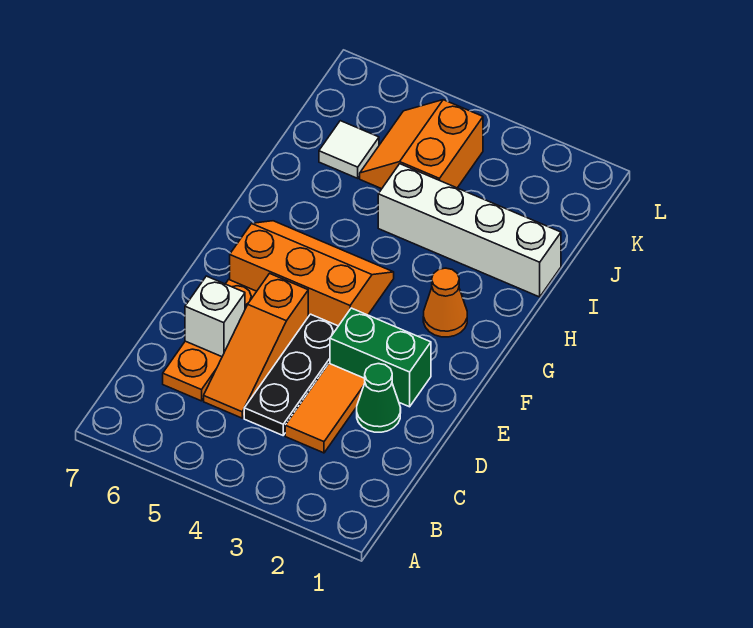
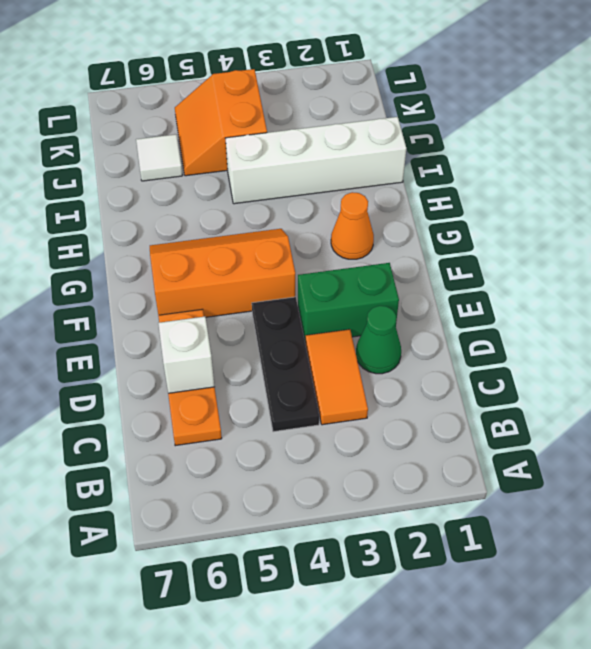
orange slope C5:E5 level 1 top E -> none

